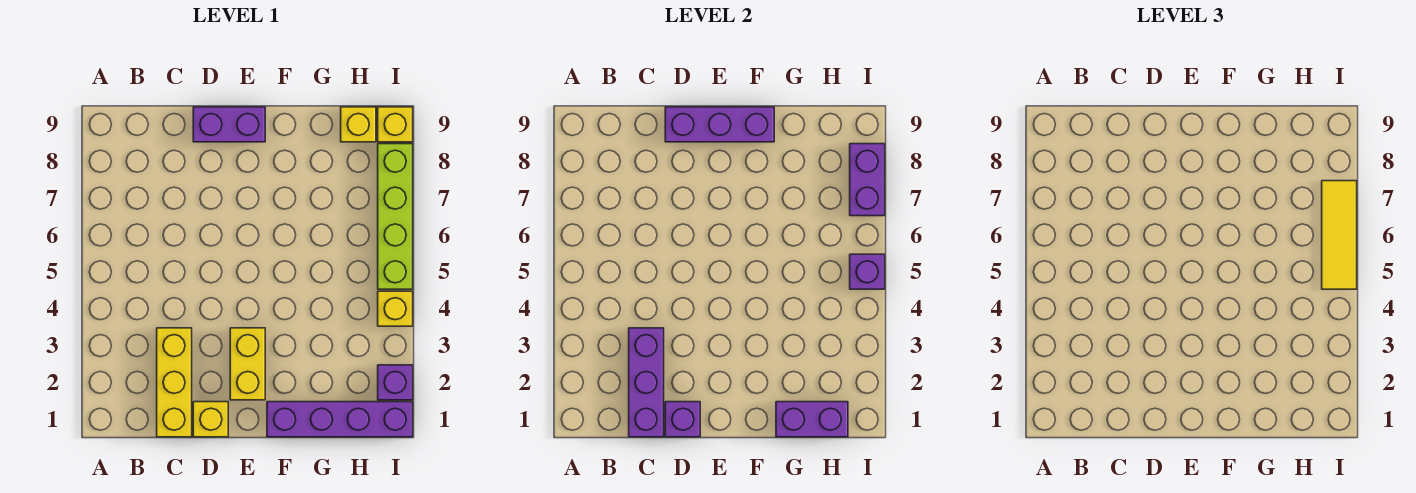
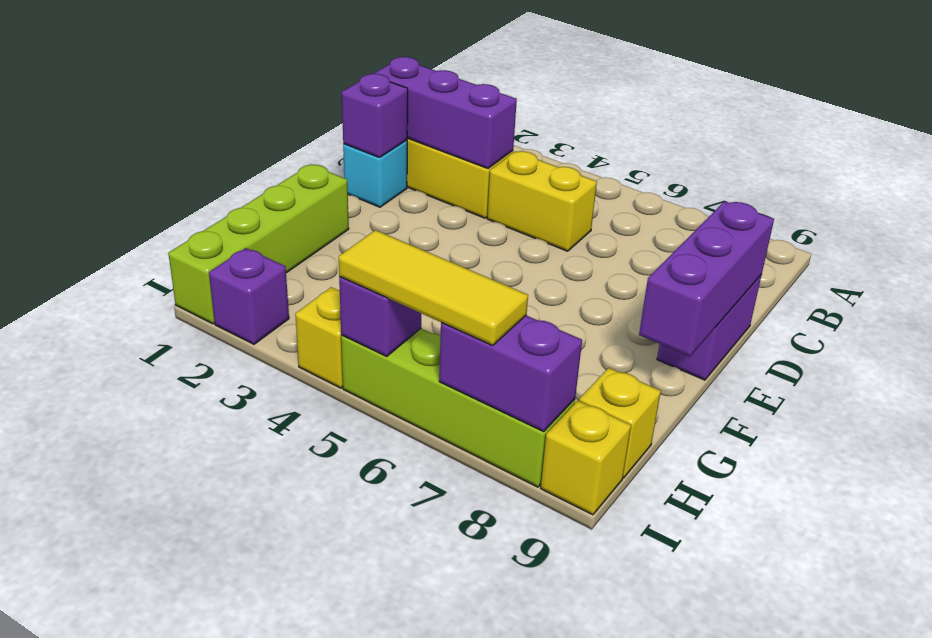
yellow brick D1 level 1 -> cyan brick D1 level 1
yellow brick E2:E3 level 1 -> yellow brick C4:C5 level 1
purple brick F1:I1 level 1 -> lime brick F1:I1 level 1
purple brick G1:H1 level 2 -> none

